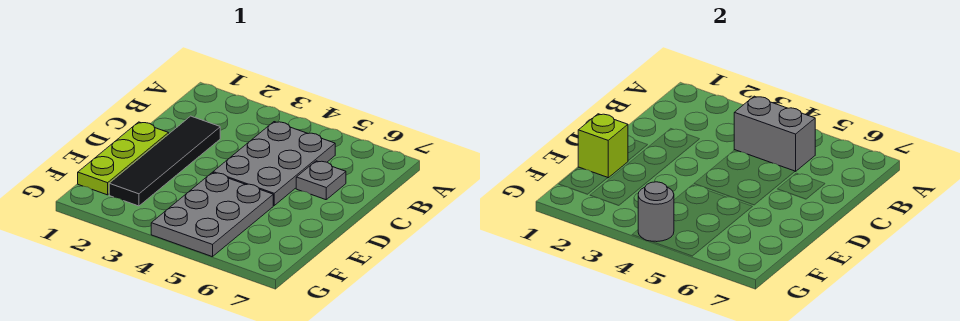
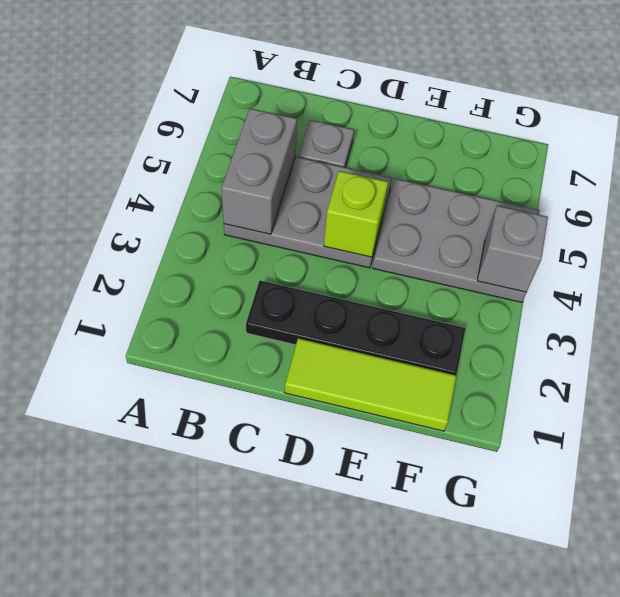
black tile C2:F2 level 1 -> black plate C2:F2 level 1
lime plate D1:F1 level 1 -> lime tile D1:F1 level 1
lime brick E1 level 2 -> lime brick D4 level 2
grey round brick G4 level 2 -> grey brick G4 level 2

